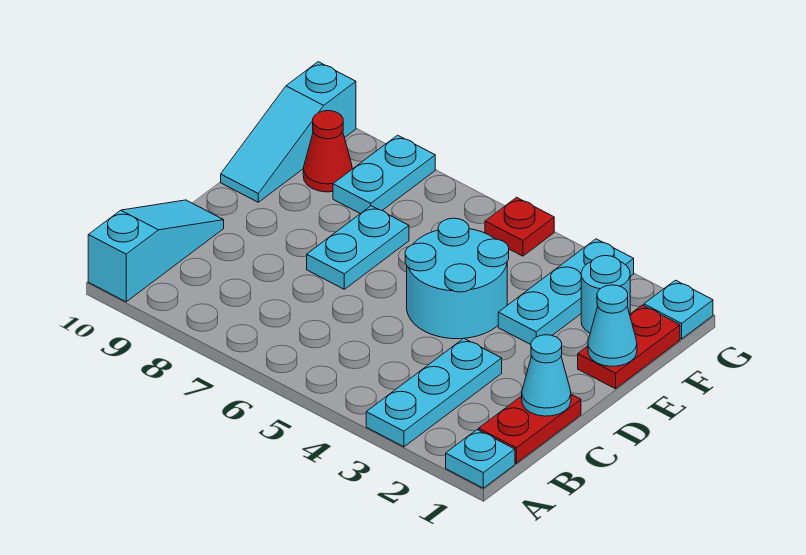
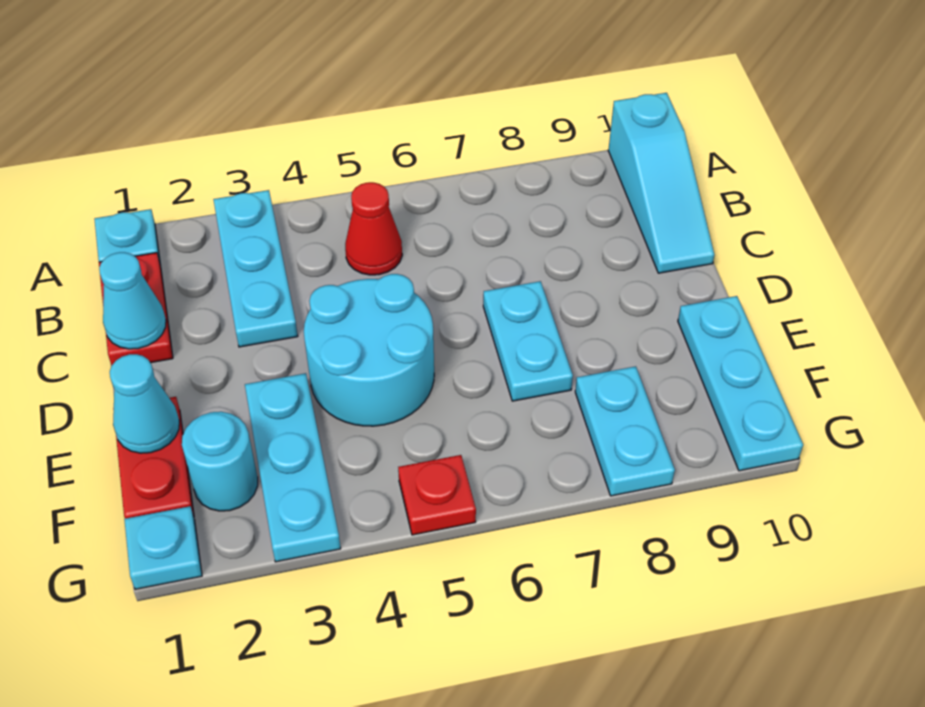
cyan slope E10:G10 level 1 top G -> cyan plate E10:G10 level 1
red cone F9 level 1 -> red cone B5 level 1

